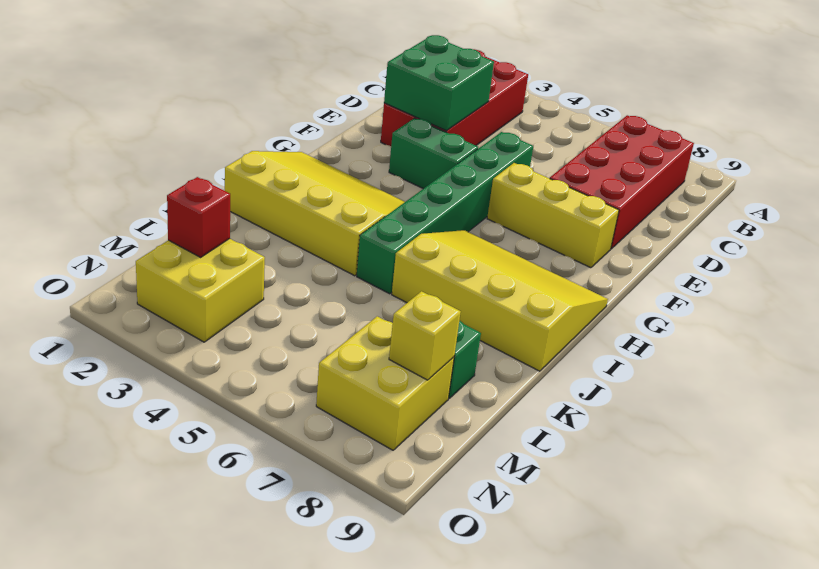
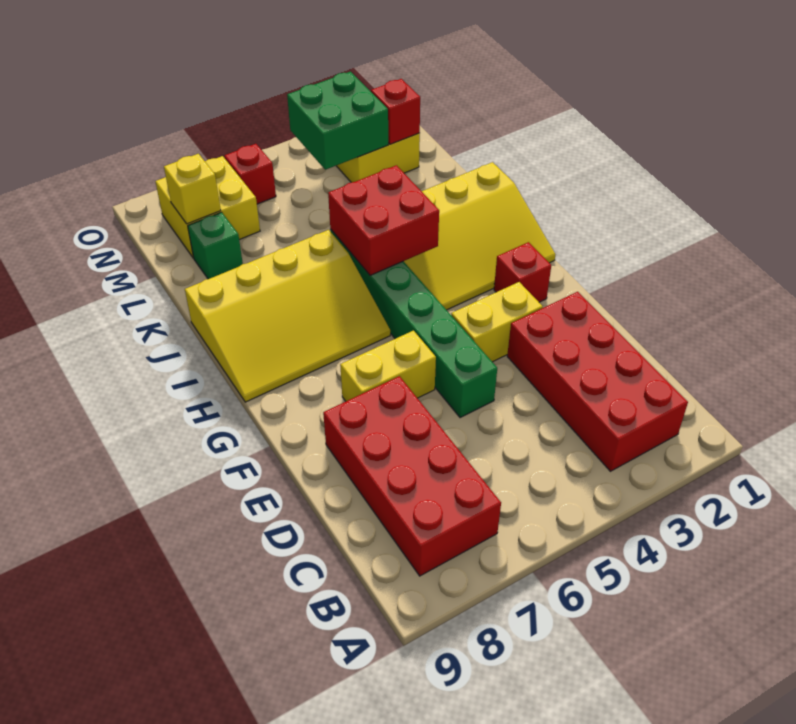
green brick D2:E3 level 2 -> green brick M3:N4 level 2
green brick F3:F4 level 1 -> yellow brick F3:F4 level 1
yellow brick F6:F8 level 1 -> yellow brick F6:F7 level 1
none -> red brick G2 level 1
none -> red brick I4:J5 level 2
none -> red brick N6 level 1

